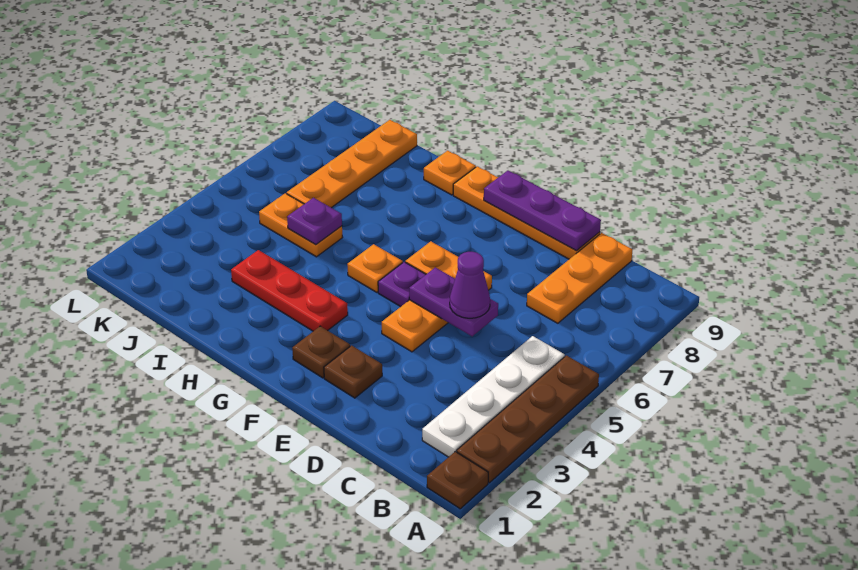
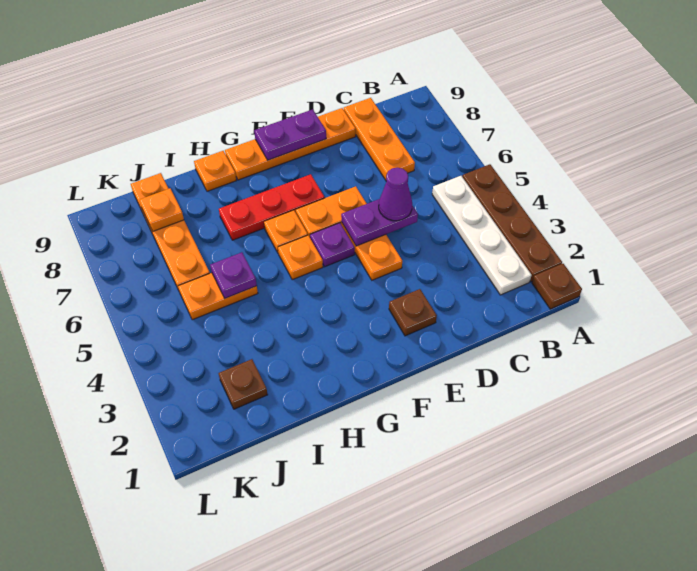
purple plate D9:F9 level 2 -> purple plate E9:F9 level 2
brown plate F2 level 1 -> brown plate J2 level 1
red plate G3:I3 level 1 -> red plate F7:H7 level 1
none -> orange plate G6 level 1
none -> orange plate J8 level 2

